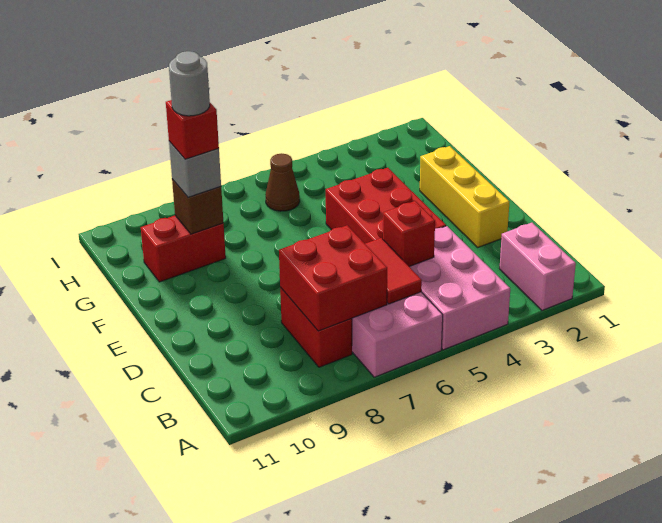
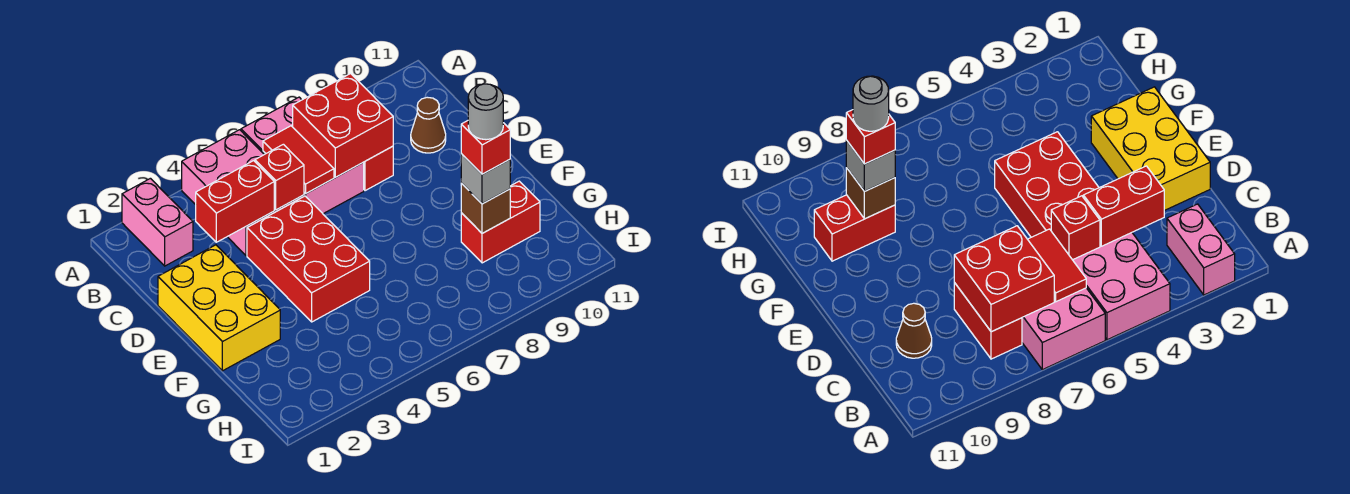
none -> red brick C3:C4 level 2
yellow brick D2:F2 level 1 -> yellow brick D1:F2 level 1
brown cone H6 level 1 -> brown cone C10 level 1

